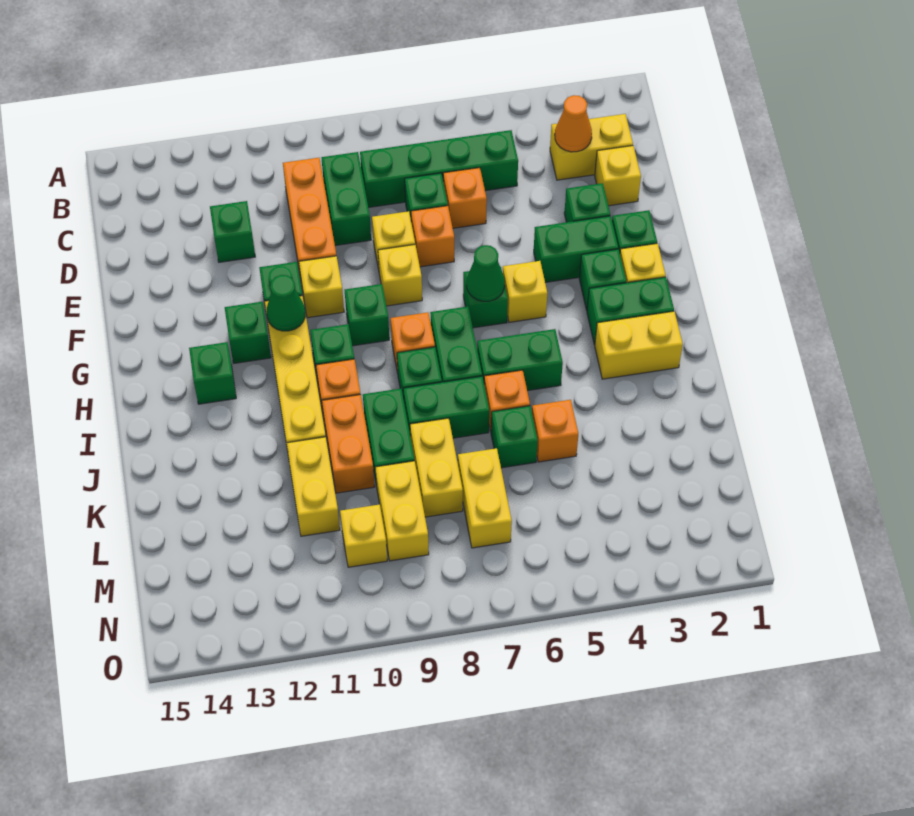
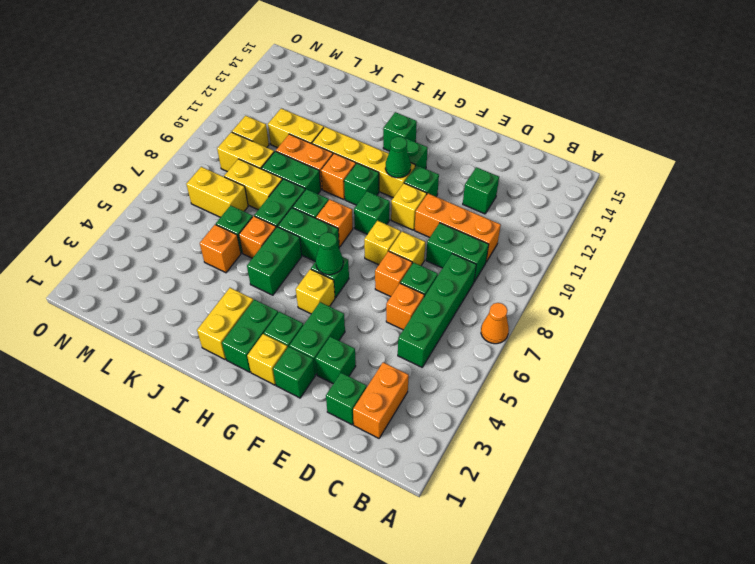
yellow brick C2:C3 level 1 -> orange brick C2:C3 level 1
orange cone C3 level 2 -> orange cone A7 level 1
yellow brick D2 level 1 -> green brick D2 level 1

